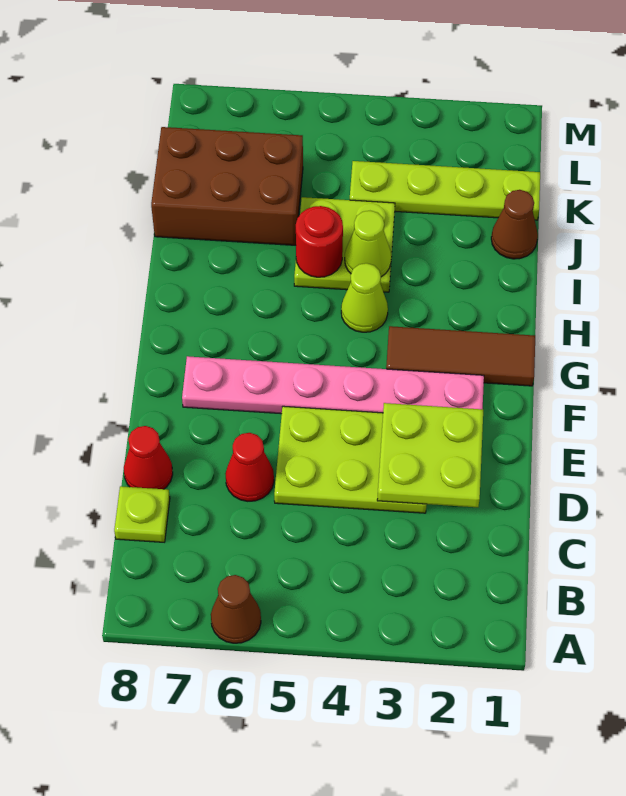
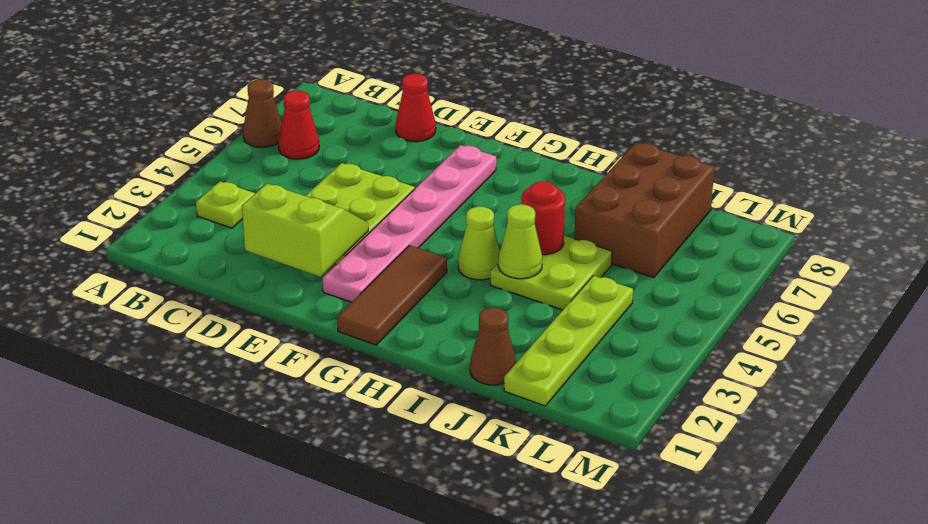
lime plate C8 level 1 -> lime plate B3 level 1
lime plate D2:E3 level 2 -> lime slope D2:E3 level 2 top 2
red cone D6 level 1 -> red cone B6 level 1

